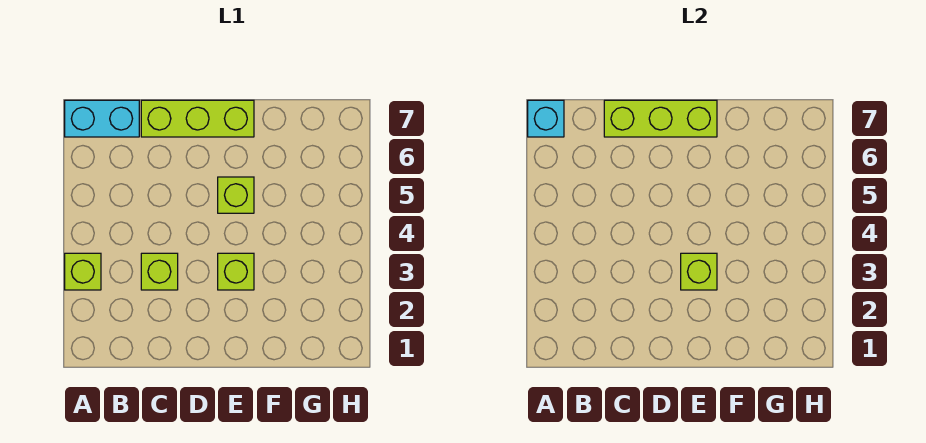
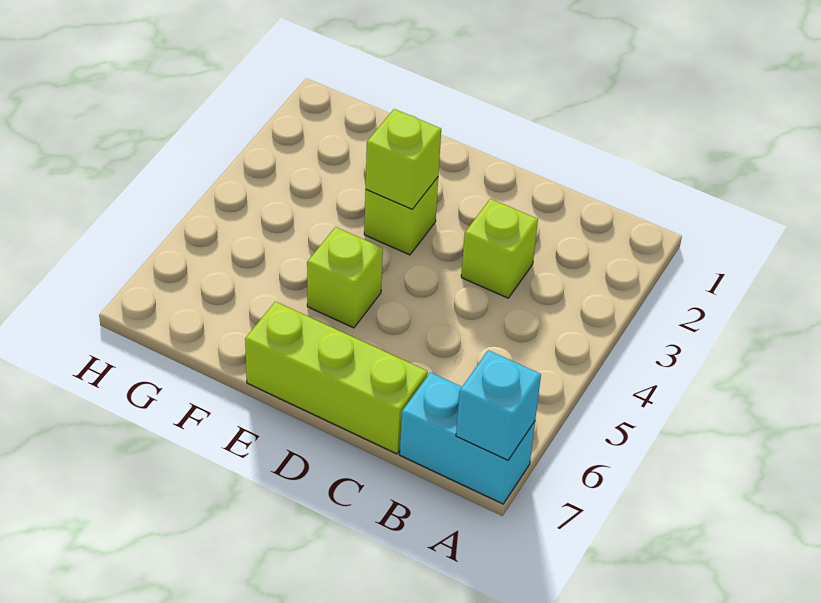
lime brick A3 level 1 -> none
lime brick C7:E7 level 2 -> none

